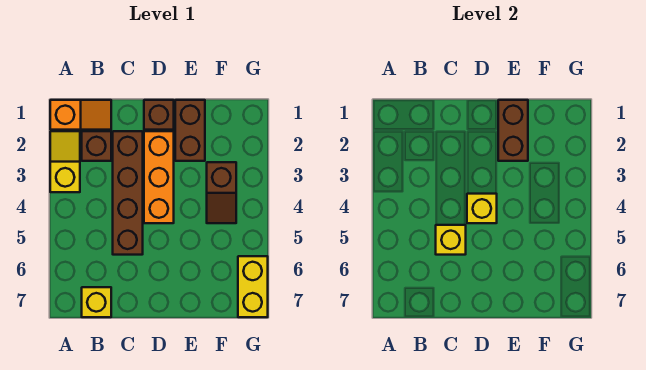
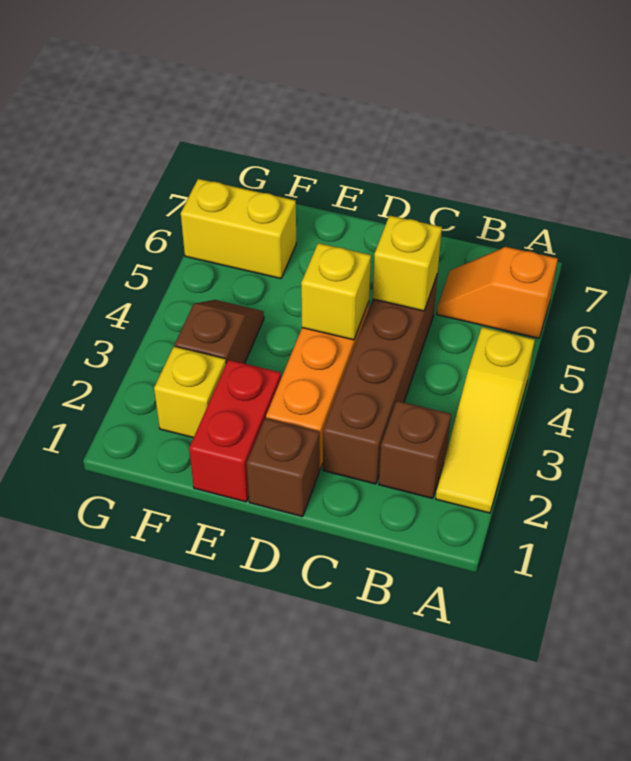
orange slope A1:B1 level 1 top A -> orange slope A6:B6 level 1 top A
yellow slope A2:A3 level 1 top 3 -> yellow slope A2:A4 level 1 top 4
yellow brick B7 level 1 -> yellow brick F2 level 1
brown brick E1:E2 level 1 -> red brick E1:E2 level 1
brown brick E1:E2 level 2 -> none
yellow brick G6:G7 level 1 -> yellow brick F6:G6 level 1

